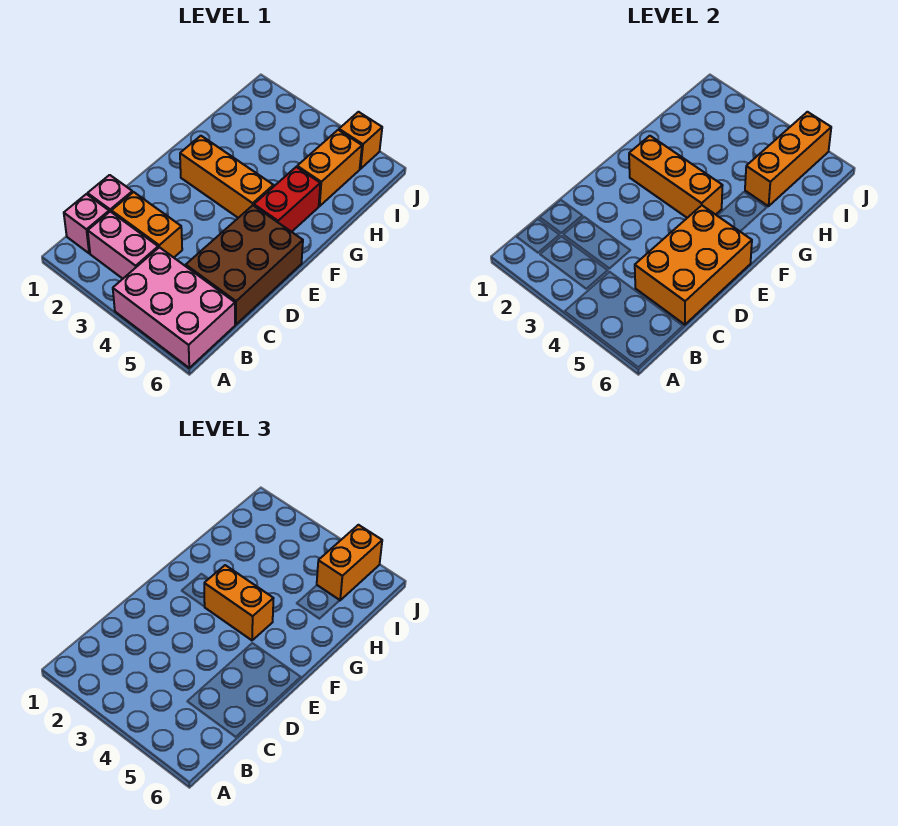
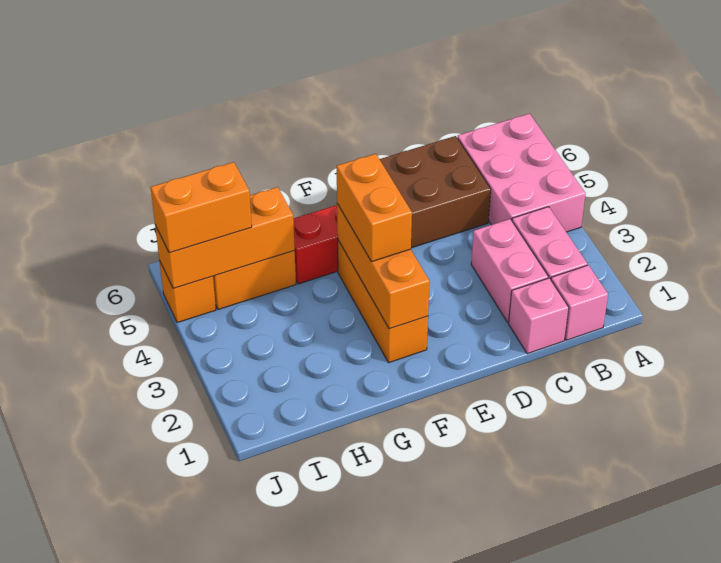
orange brick C2:C3 level 1 -> pink brick C2:C3 level 1
orange brick C5:E6 level 2 -> none

